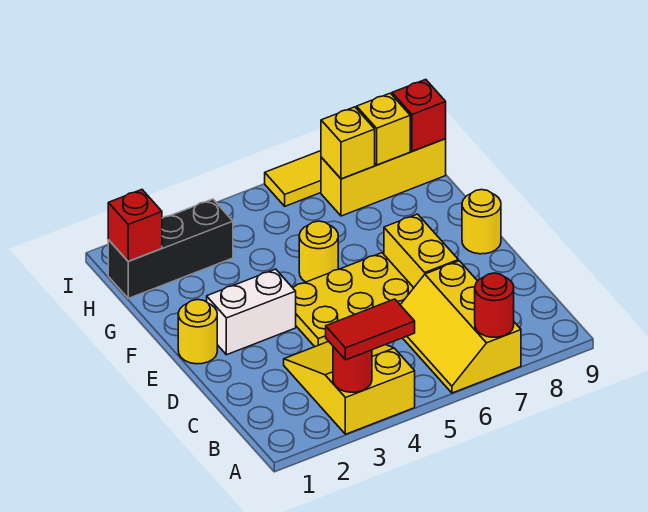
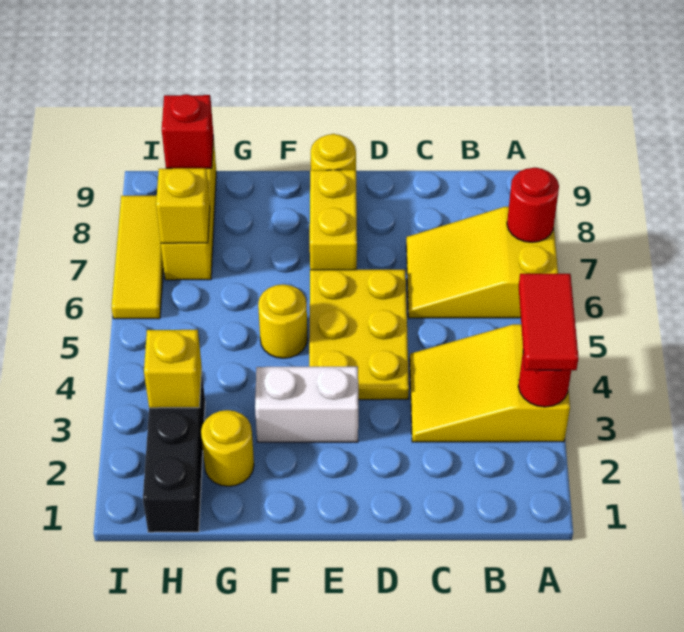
yellow slope A6:C7 level 1 top 7 -> yellow slope A6:C7 level 1 top A
yellow brick D7:E7 level 1 -> yellow brick E7:E8 level 1
yellow round brick E1 level 1 -> yellow round brick G2 level 1
white brick E2:E3 level 1 -> white brick E3:F3 level 1
red brick H1 level 2 -> none
yellow brick H8 level 2 -> yellow brick H3 level 2

